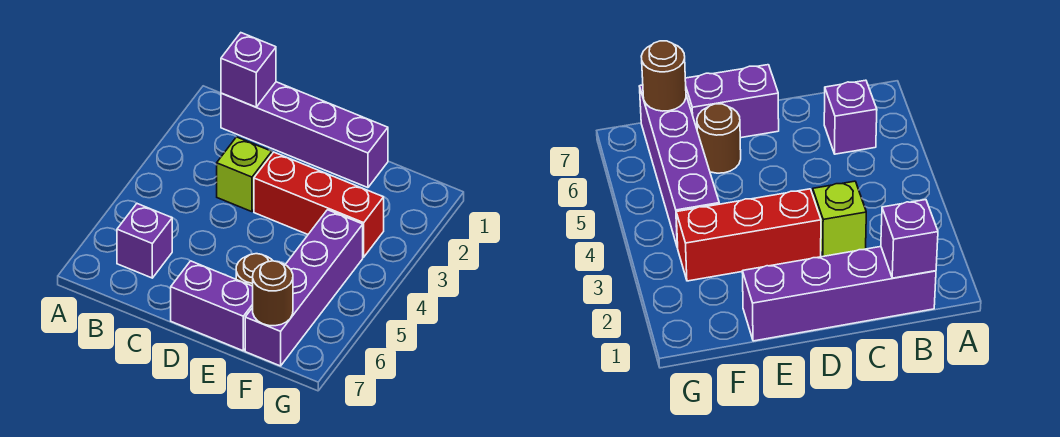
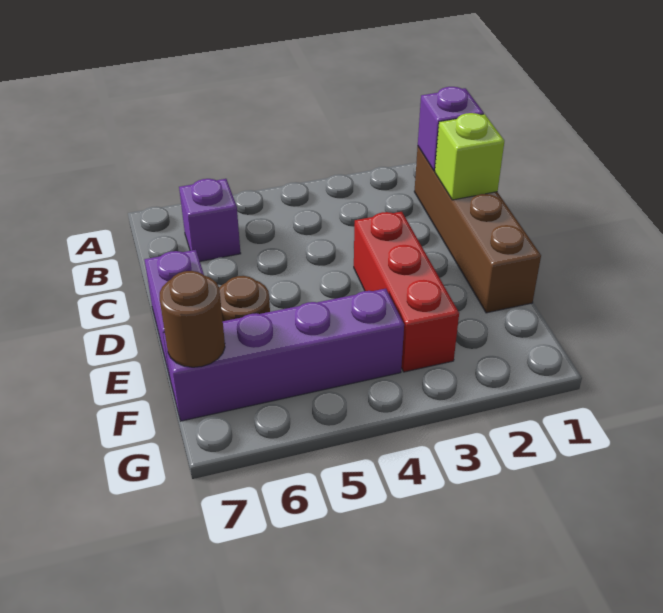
purple brick B1:E1 level 1 -> brown brick B1:E1 level 1
lime brick C3 level 1 -> lime brick C1 level 2

